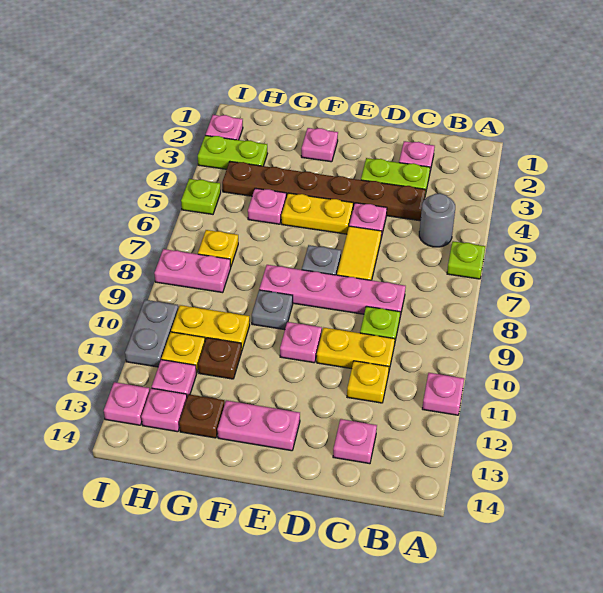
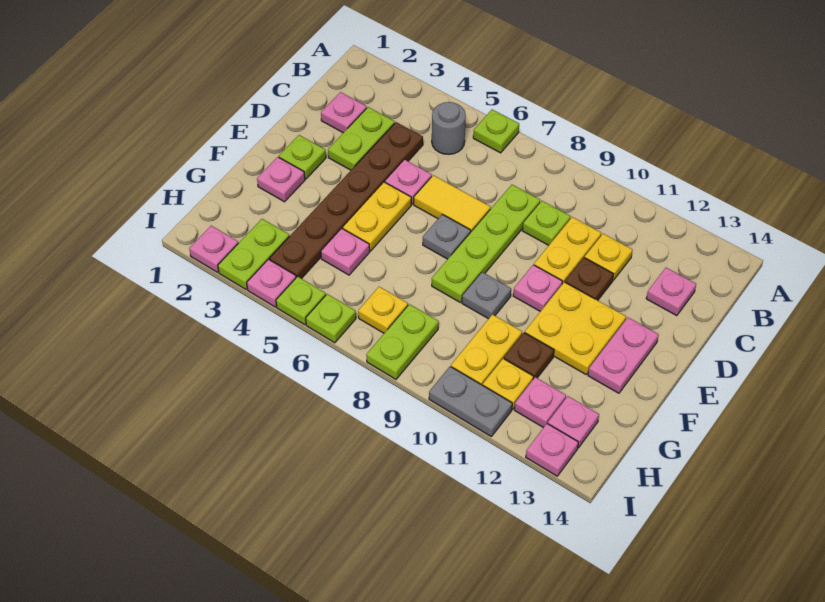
pink plate A11 level 1 -> pink plate I4 level 1
pink plate C8:F8 level 1 -> lime plate C8:F8 level 1
none -> lime plate E2 level 1
none -> yellow plate E11:F12 level 1
brown plate G13 level 1 -> brown plate D11 level 1
pink plate H8:I8 level 1 -> lime plate H8:I8 level 1
none -> lime plate I6 level 1

